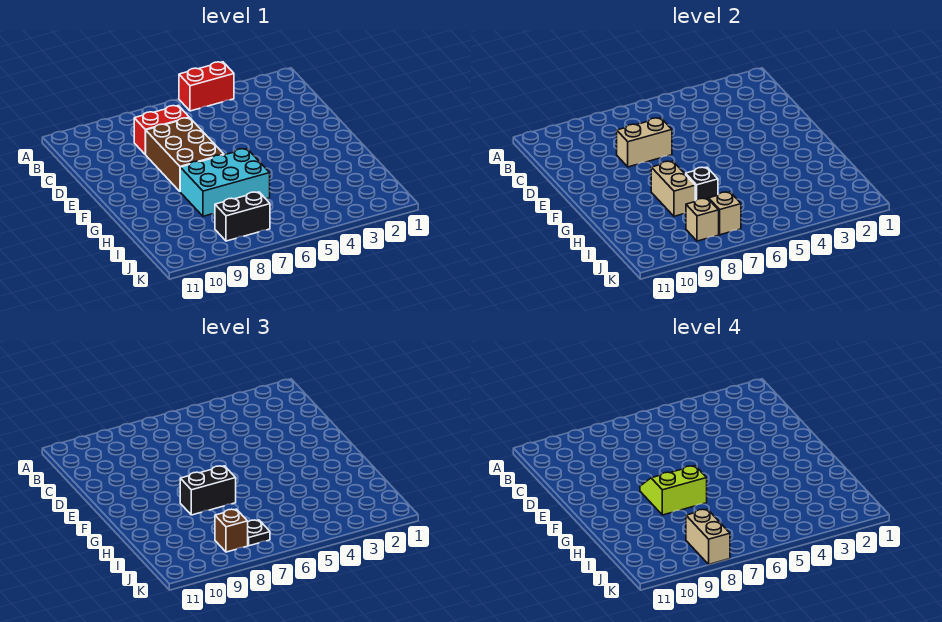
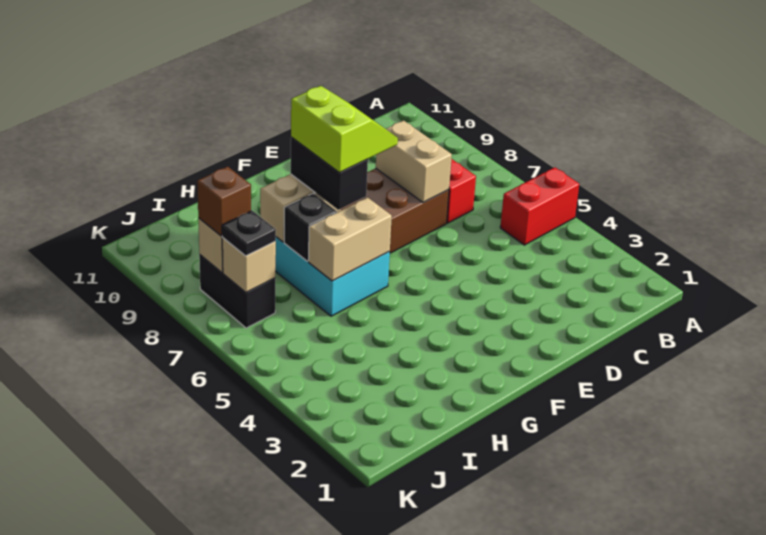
red brick A4:A5 level 1 -> red brick A5:B5 level 1
tan brick J8:K8 level 4 -> tan brick G6:H6 level 2

